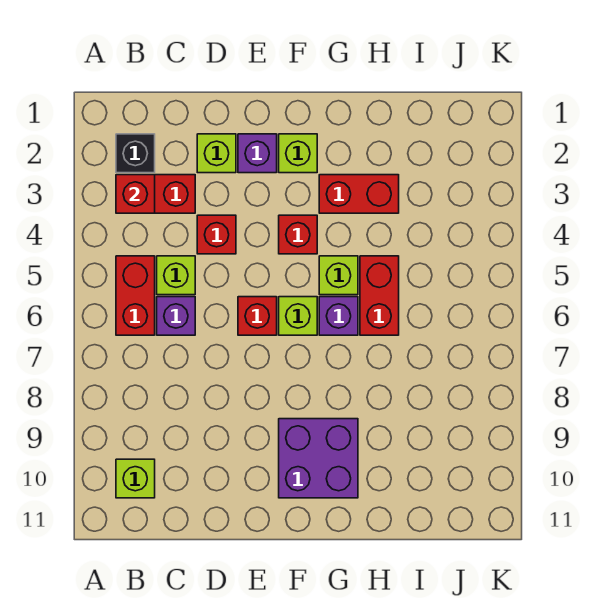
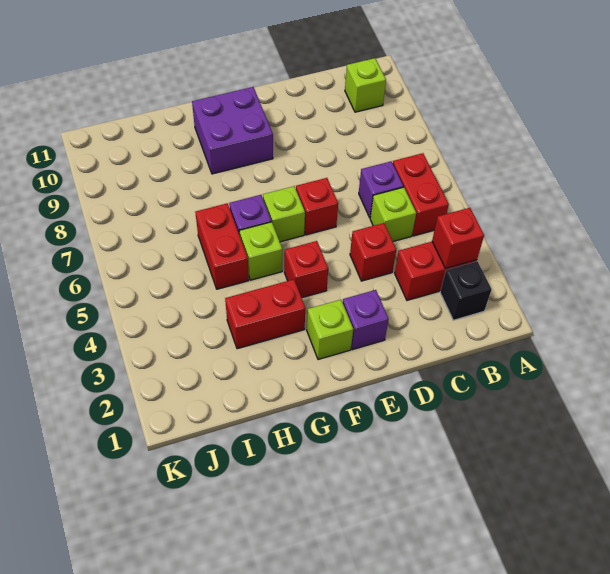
lime brick D2 level 1 -> none

